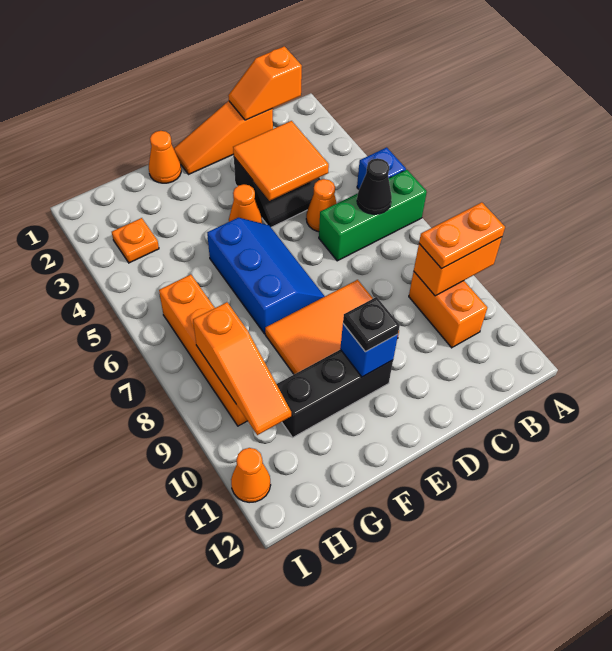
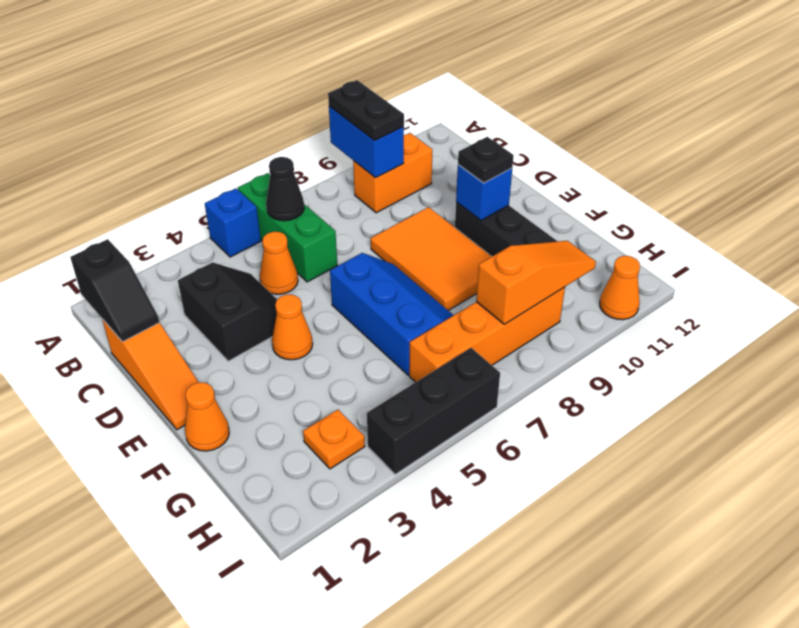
orange brick A9:B9 level 2 -> blue brick A9:B9 level 2
orange plate A9:B9 level 3 -> black plate A9:B9 level 3
orange slope B1:C1 level 2 top B -> black slope B1:C1 level 2 top B
orange tile C3:D4 level 2 -> none
blue slope E5:F7 level 1 top F -> blue slope E6:G7 level 1 top 6
none -> black brick I4:I6 level 1

